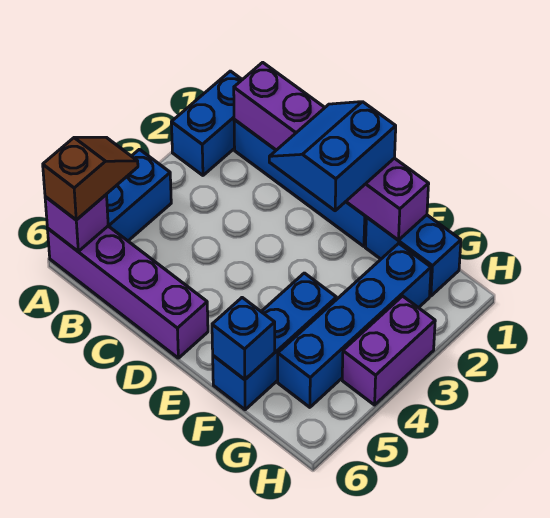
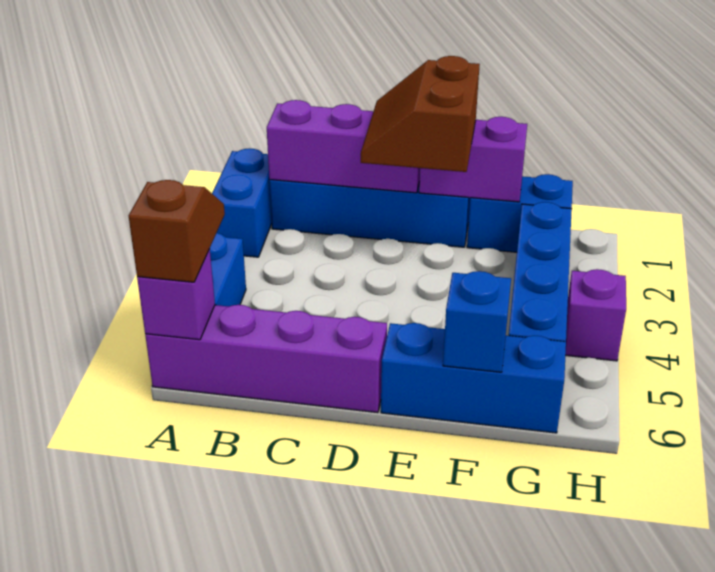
blue slope D1:E2 level 3 top E -> brown slope D1:E2 level 3 top E
blue brick F4:F6 level 1 -> blue brick E6:G6 level 1
purple brick H3:H4 level 1 -> purple brick H4 level 1

